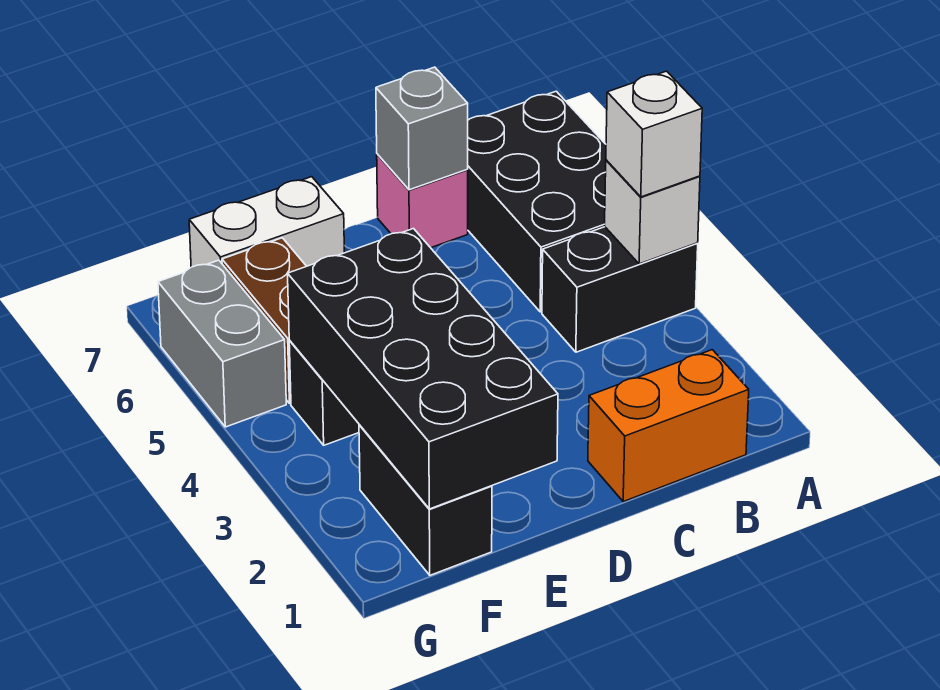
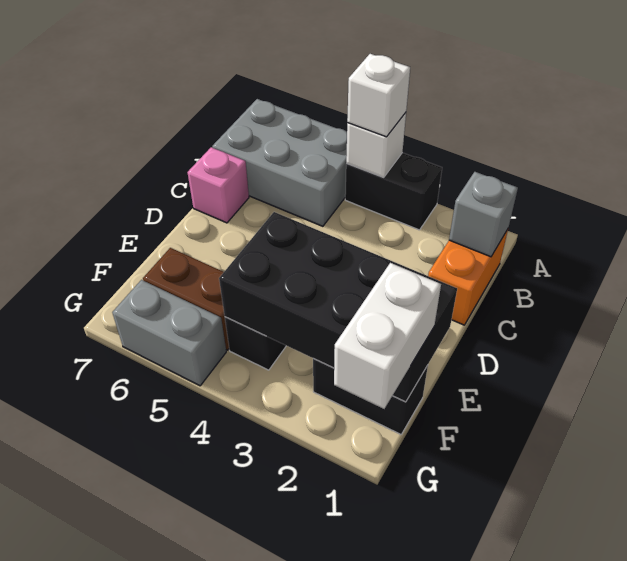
black brick A4:B4 level 1 -> black brick A3:A4 level 1
black brick A5:B7 level 1 -> grey brick A5:B7 level 1
grey brick C7 level 2 -> grey brick B1 level 2
white brick E7:F7 level 1 -> white brick F1:G1 level 3

